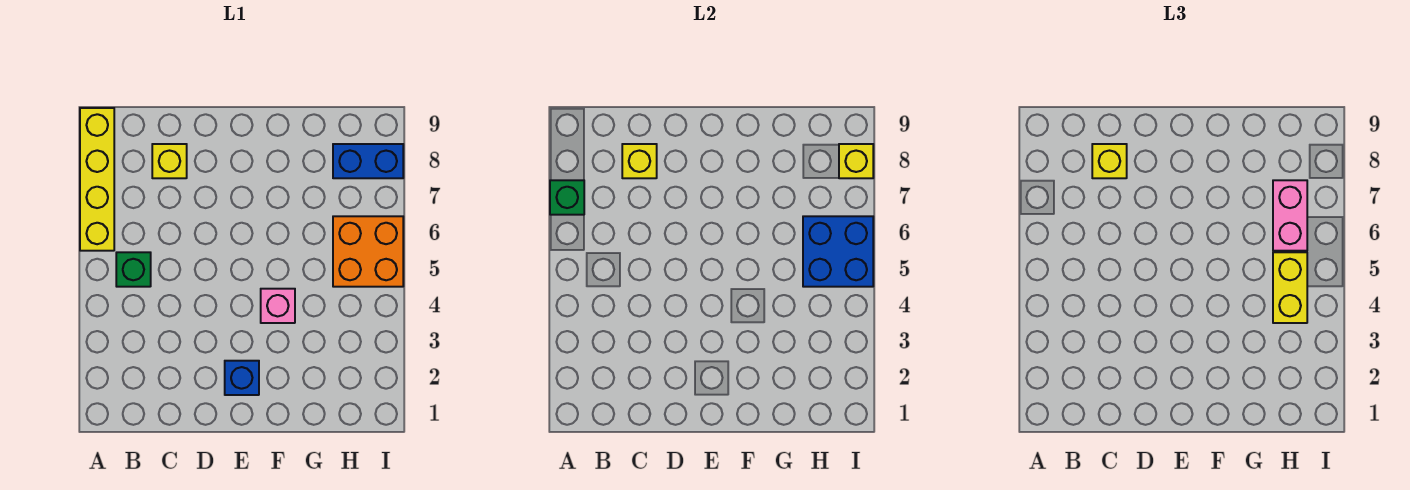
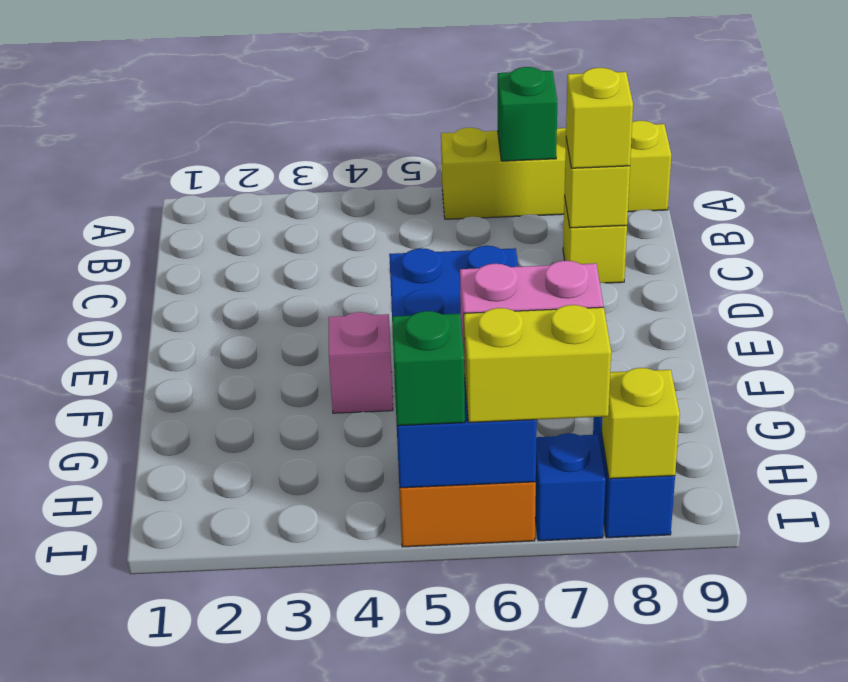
green brick B5 level 1 -> green brick I5 level 3
blue brick E2 level 1 -> blue brick I7 level 1
yellow brick H4:H5 level 3 -> yellow brick I6:I7 level 3
blue brick H5:I6 level 2 -> blue brick F5:I6 level 2

